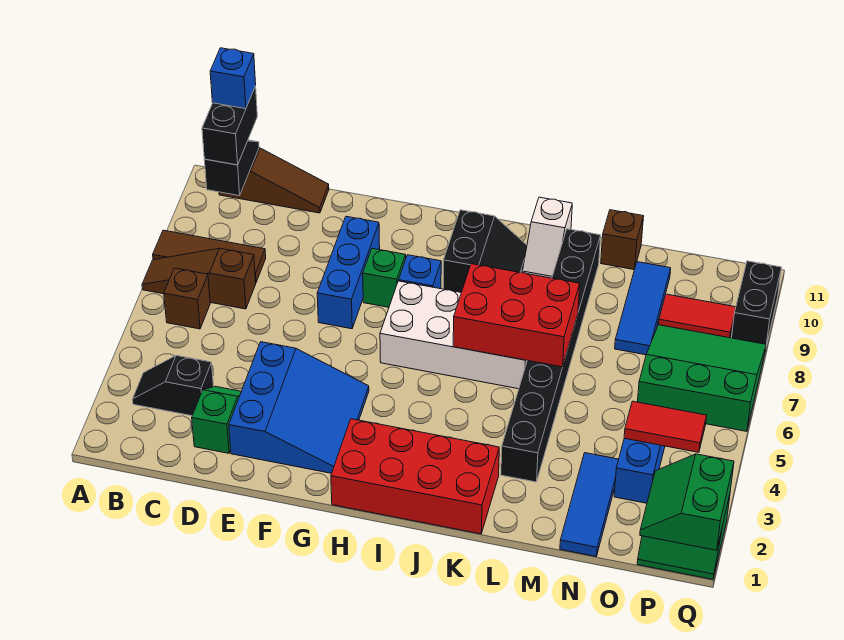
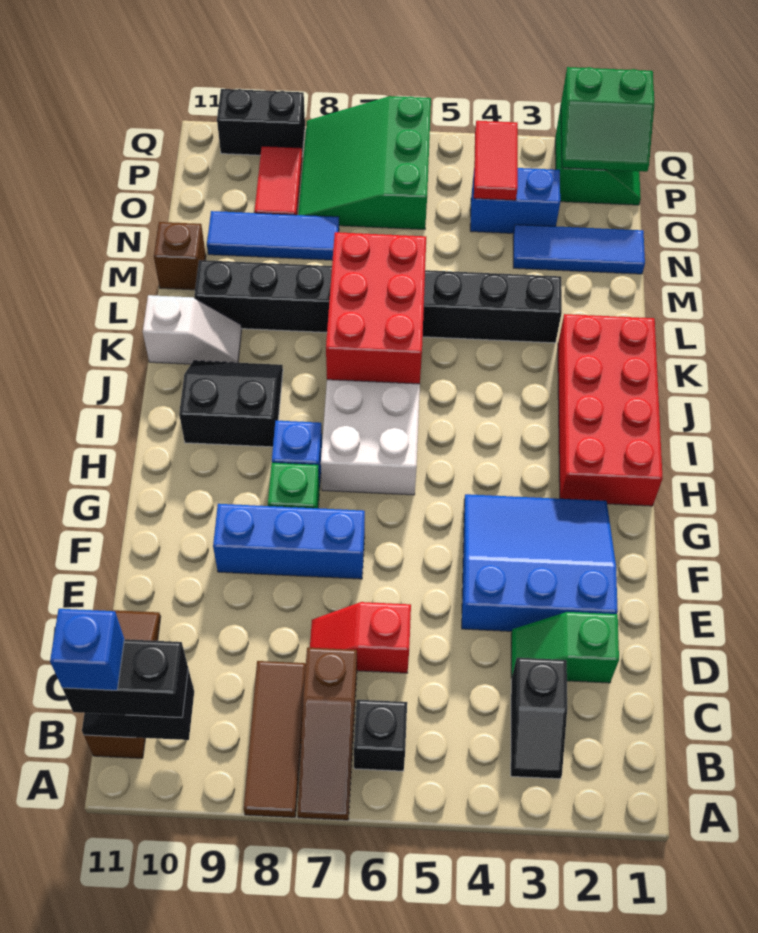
brown brick B6 level 1 -> black brick B6 level 1
none -> red slope D6:D7 level 1 top 6

